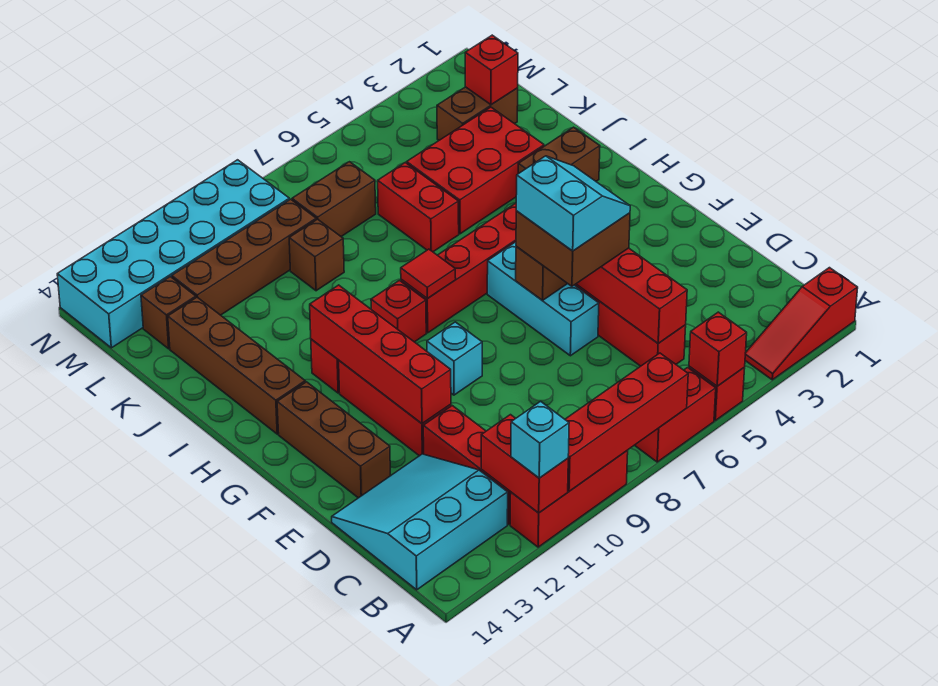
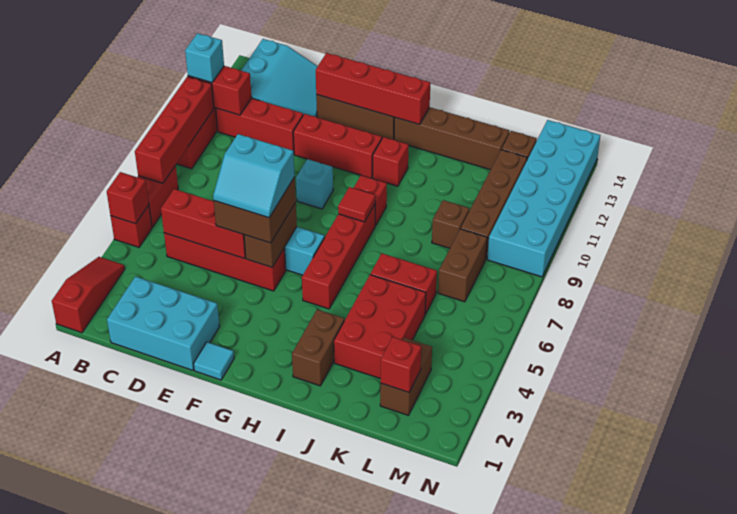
none -> cyan brick C1:E2 level 1
red brick E11:H11 level 2 -> red brick E13:H13 level 2
none -> cyan tile F1 level 1

